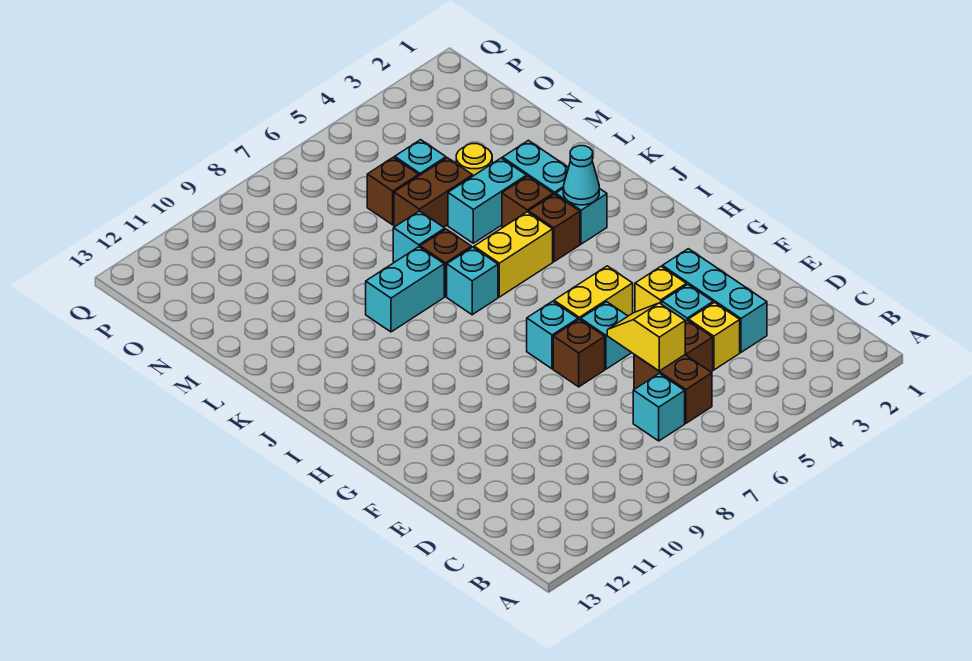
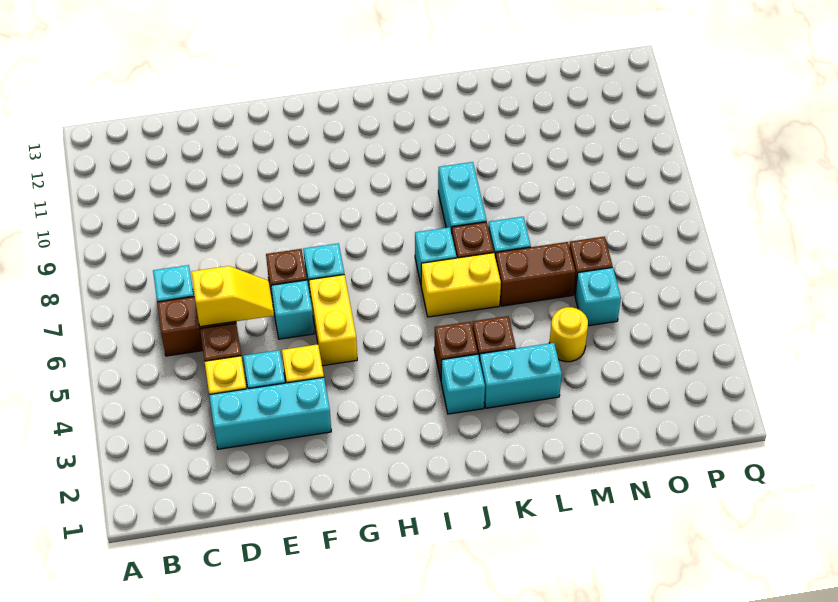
cyan cone J3 level 2 -> none
yellow brick J5:J6 level 1 -> yellow brick J6:K6 level 1
cyan brick L4:L5 level 1 -> none
brown brick M5:M6 level 1 -> brown brick L6:M6 level 1

